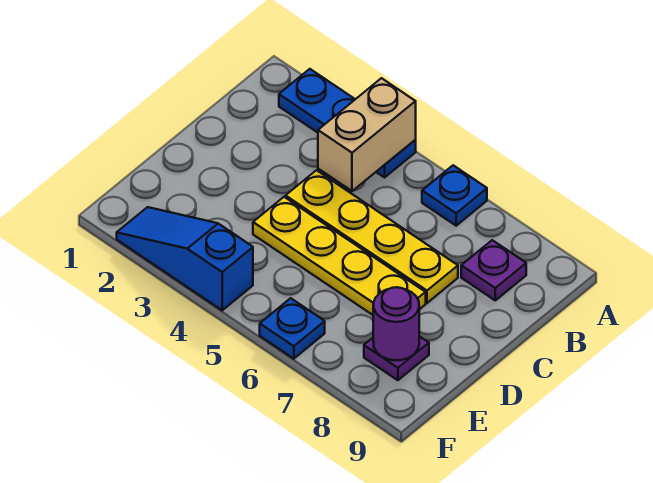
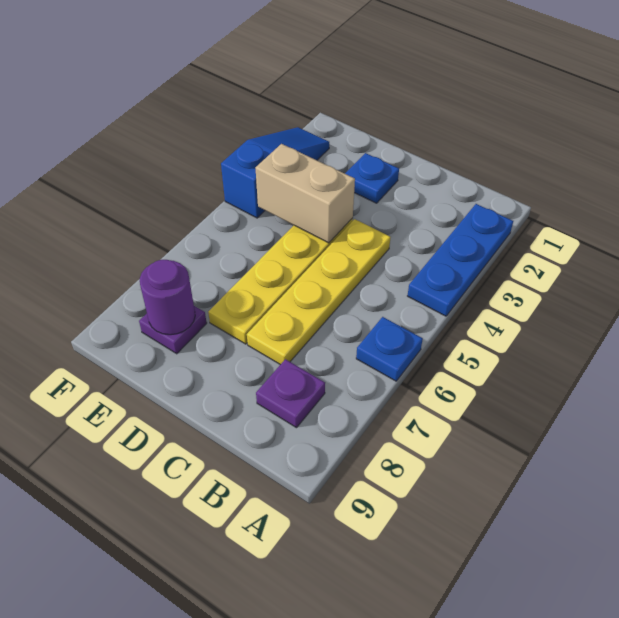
tan brick A4:B4 level 2 -> tan brick D4:E4 level 2
blue plate F6 level 1 -> blue plate D2 level 1

